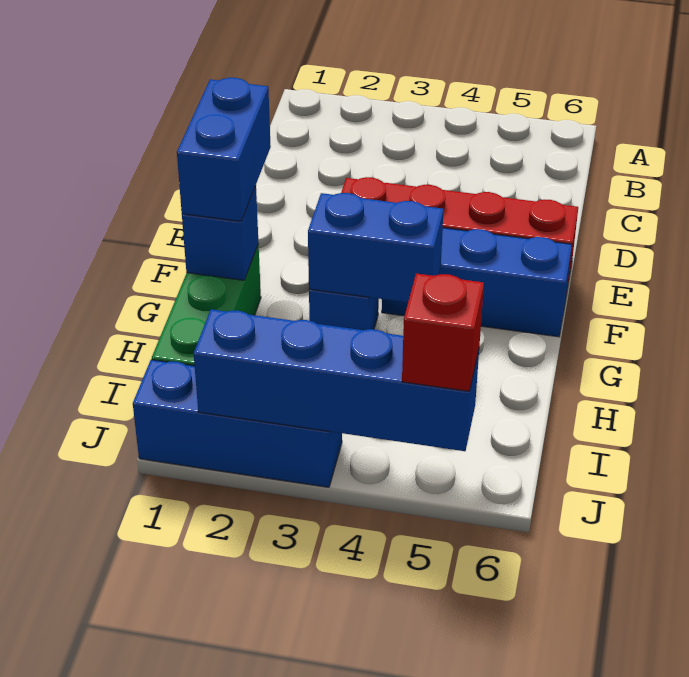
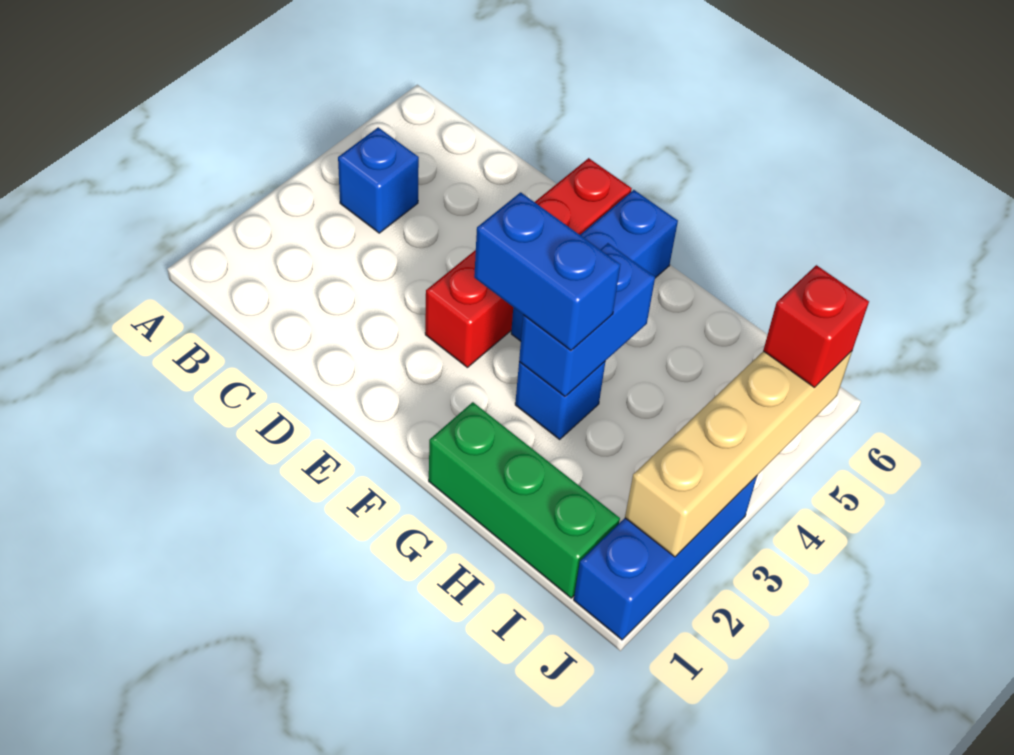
blue brick F1:G1 level 3 -> blue brick F3:G3 level 3
blue brick G1 level 2 -> blue brick B4 level 1
blue brick J2:J5 level 2 -> tan brick J2:J5 level 2

